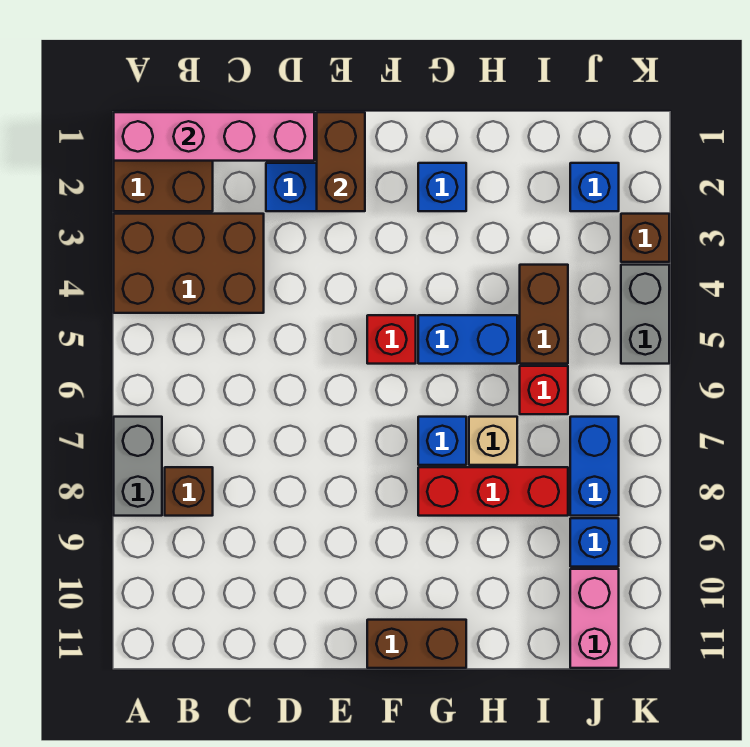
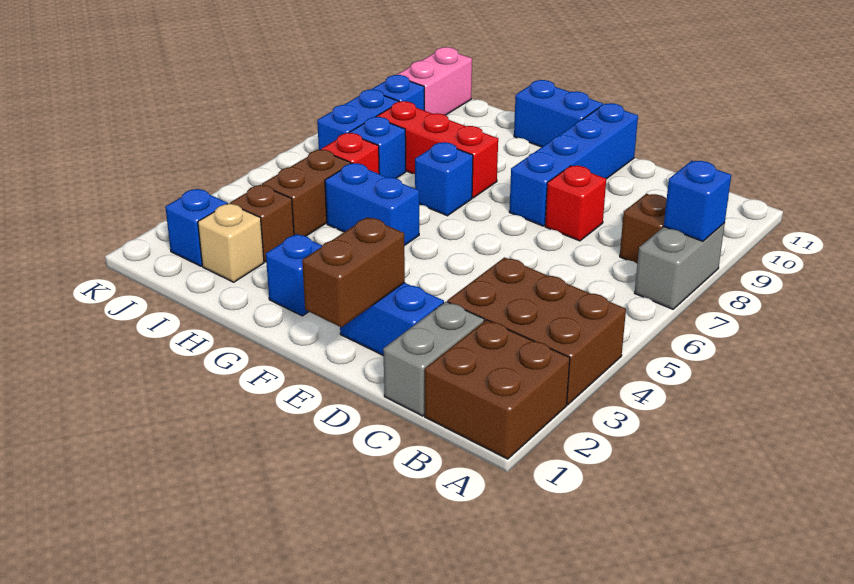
pink brick A1:D1 level 2 -> none
none -> blue brick A8 level 2
none -> blue brick E8:E11 level 1
red brick F5 level 1 -> red brick D8 level 1
brown brick F11:G11 level 1 -> blue brick F11:G11 level 1
tan brick H7 level 1 -> tan brick I2 level 1
none -> blue brick I7 level 1
brown brick K3 level 1 -> brown brick I3 level 1
grey brick K4:K5 level 1 -> grey brick C1:C2 level 1

